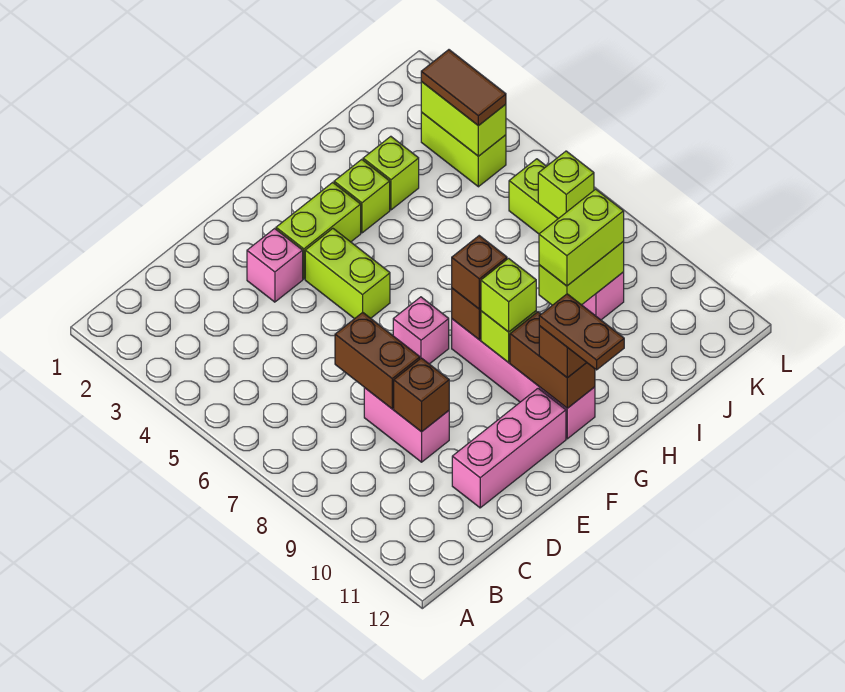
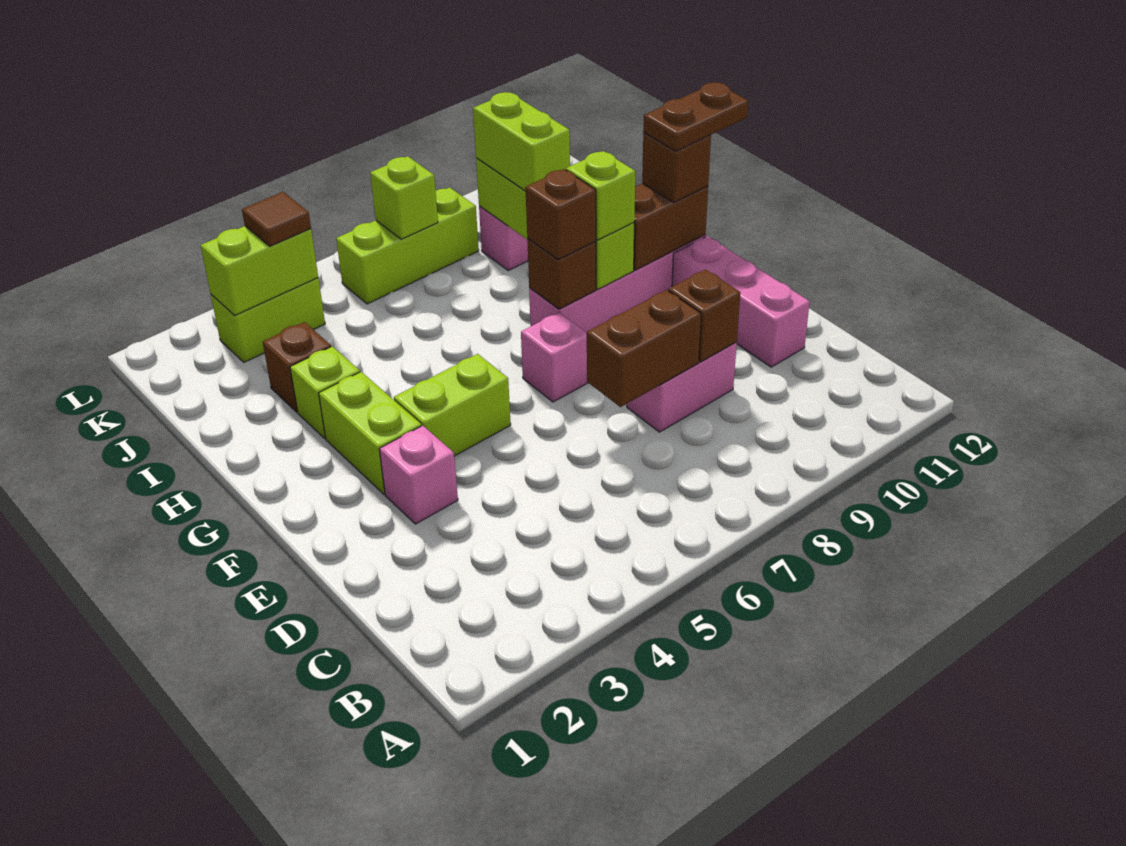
lime brick I3 level 1 -> brown brick I3 level 1
brown tile K3:K4 level 3 -> brown tile K4 level 3

